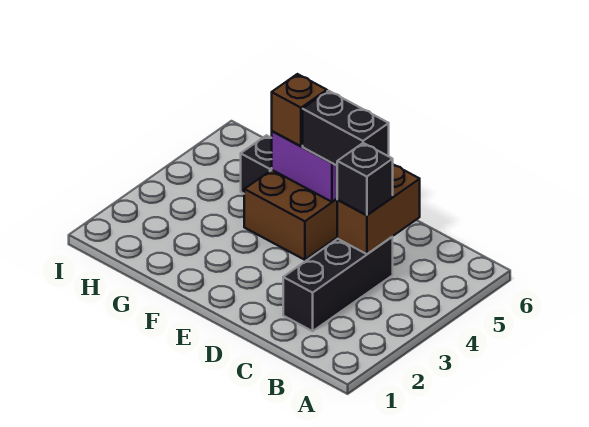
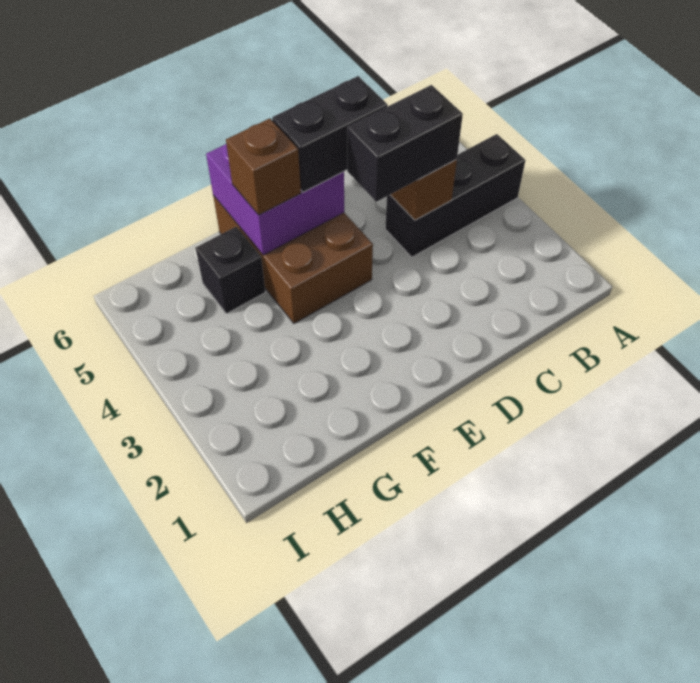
black brick C2:C4 level 1 -> black brick A4:C4 level 1
black brick C4 level 3 -> black brick C4:D4 level 3

